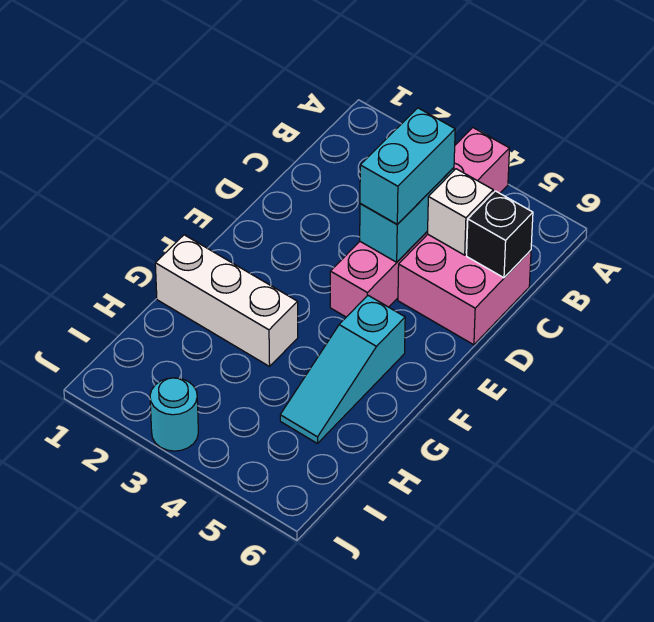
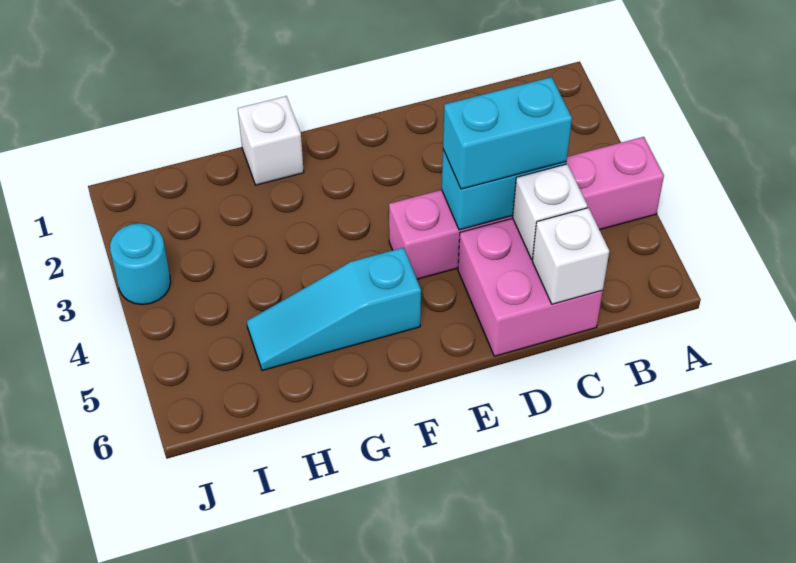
black brick C6 level 2 -> white brick C6 level 2
white brick G1:G3 level 1 -> white brick G1 level 1

